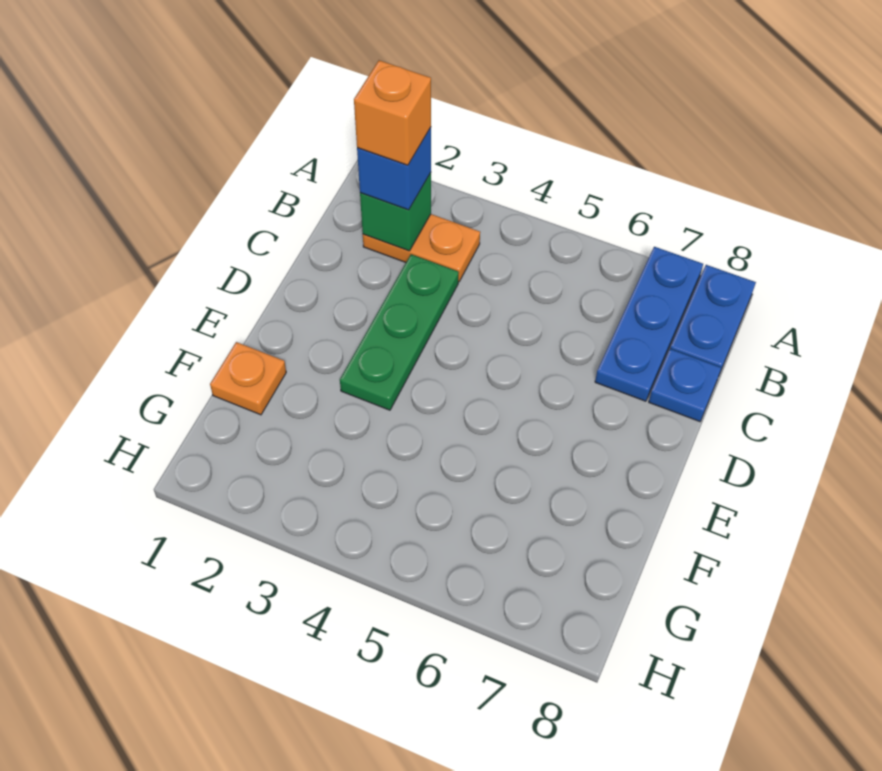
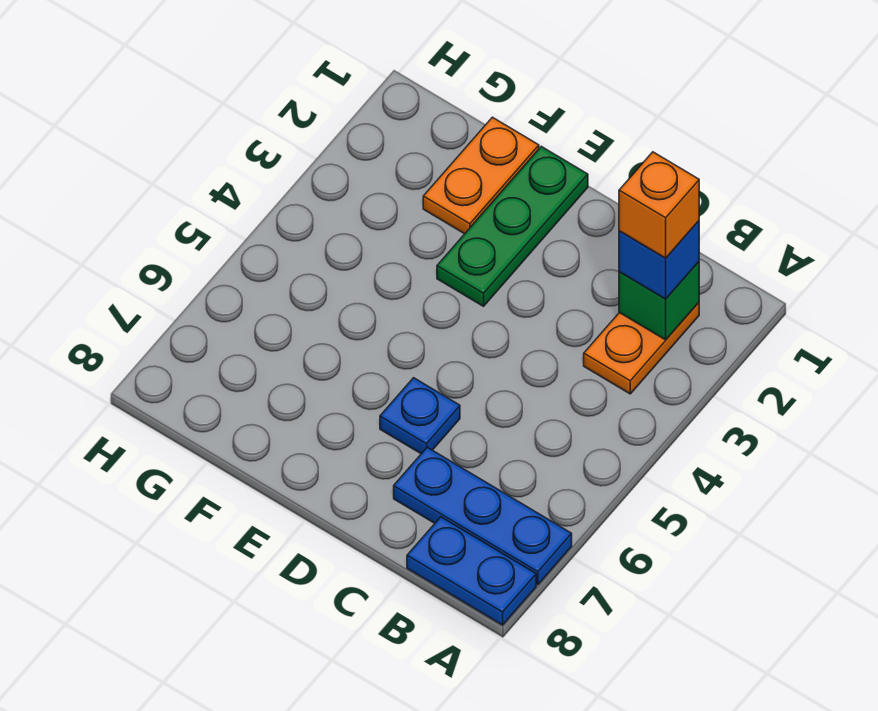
green plate C3:E3 level 1 -> green plate E1:E3 level 1
blue plate C8 level 1 -> blue plate D6 level 1
orange plate F1 level 1 -> orange plate F1:F2 level 1

